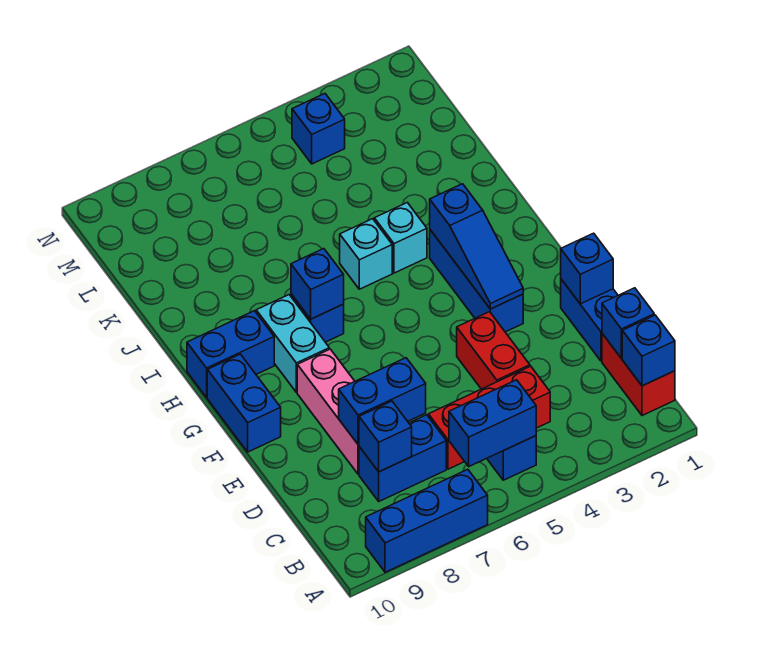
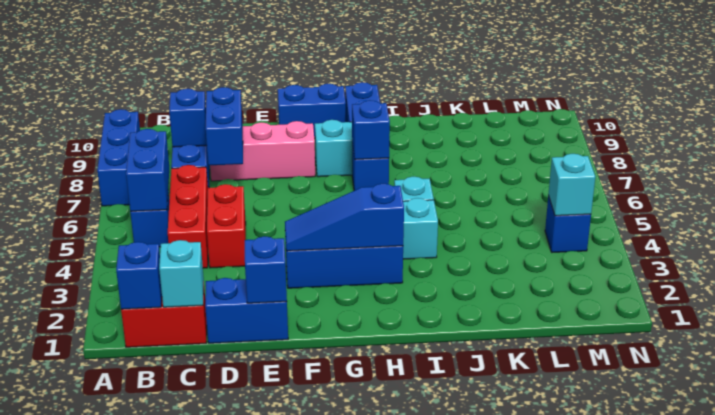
blue brick C1 level 2 -> cyan brick C1 level 2
red brick D4:E4 level 1 -> red brick D4:D5 level 1
none -> cyan brick M4 level 2

